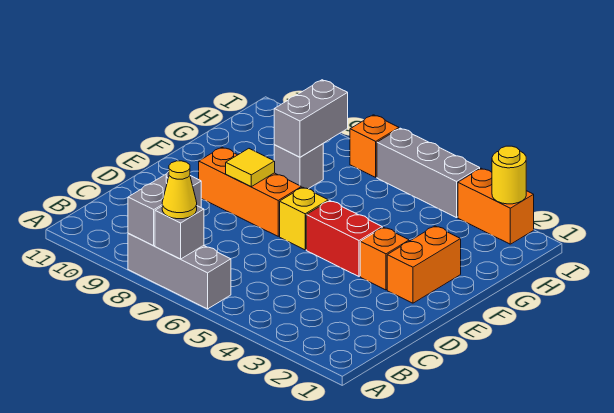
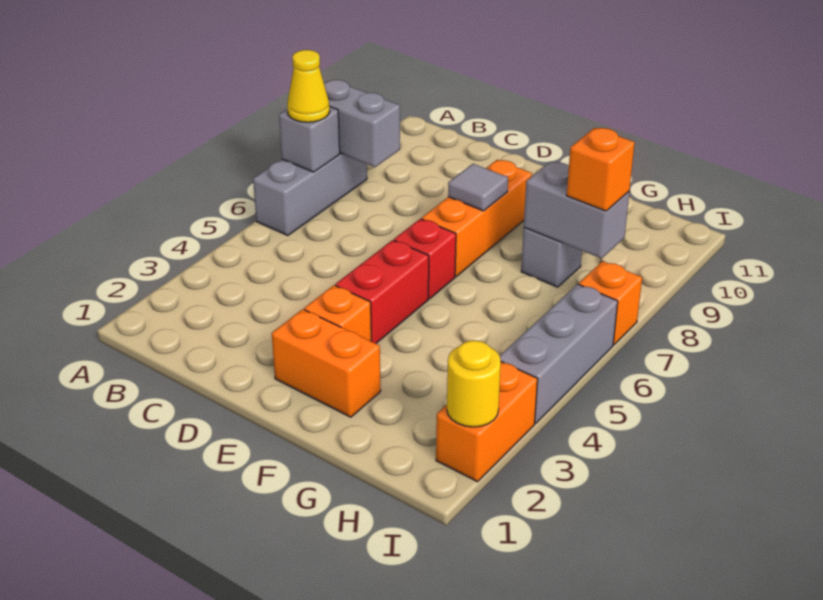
yellow brick E6 level 1 -> red brick E6 level 1
yellow tile E8 level 2 -> grey tile E8 level 2
none -> orange brick H8 level 3

